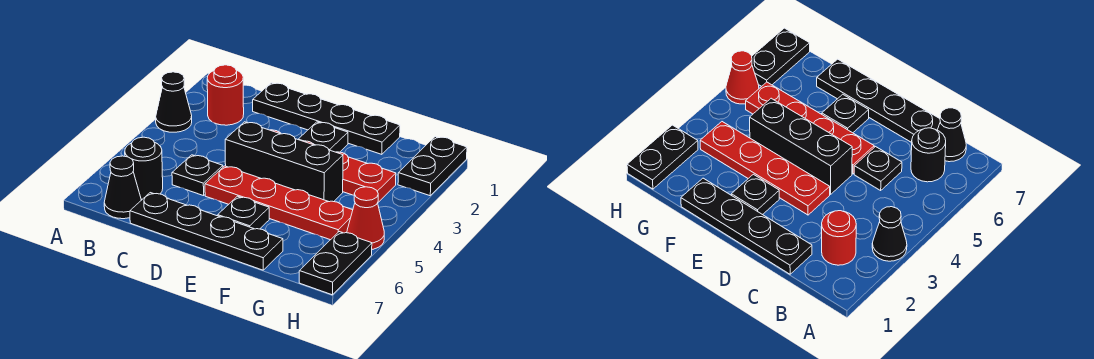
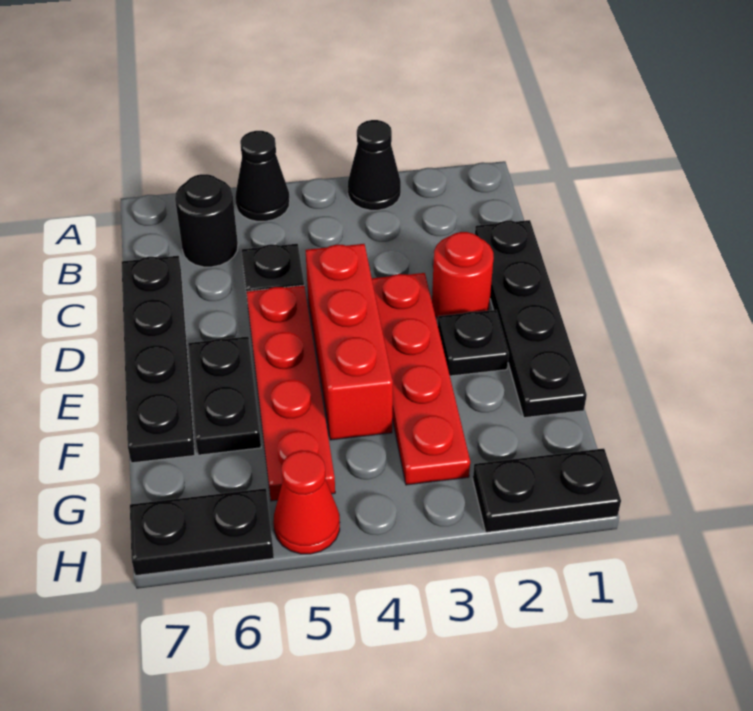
red round brick B2 level 1 -> red round brick D2 level 1
black cone B7 level 1 -> black cone A5 level 1
black brick D4:F4 level 1 -> red brick D4:F4 level 1
black plate E6 level 1 -> black plate E6:F6 level 1

